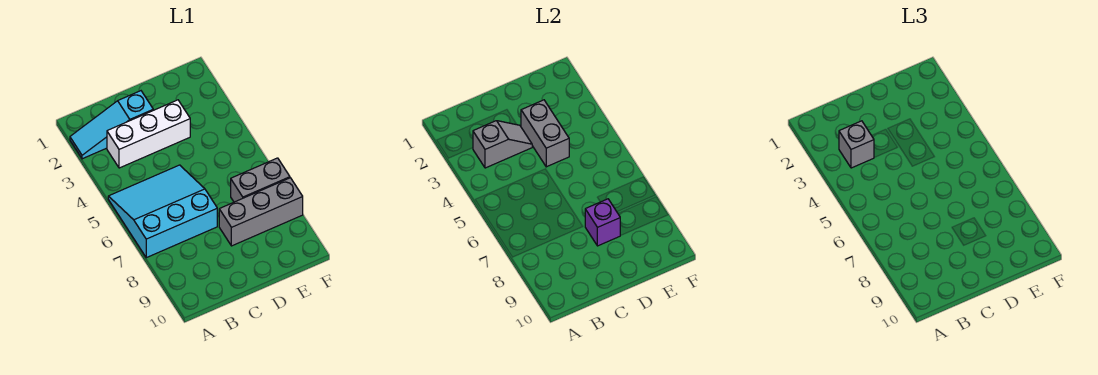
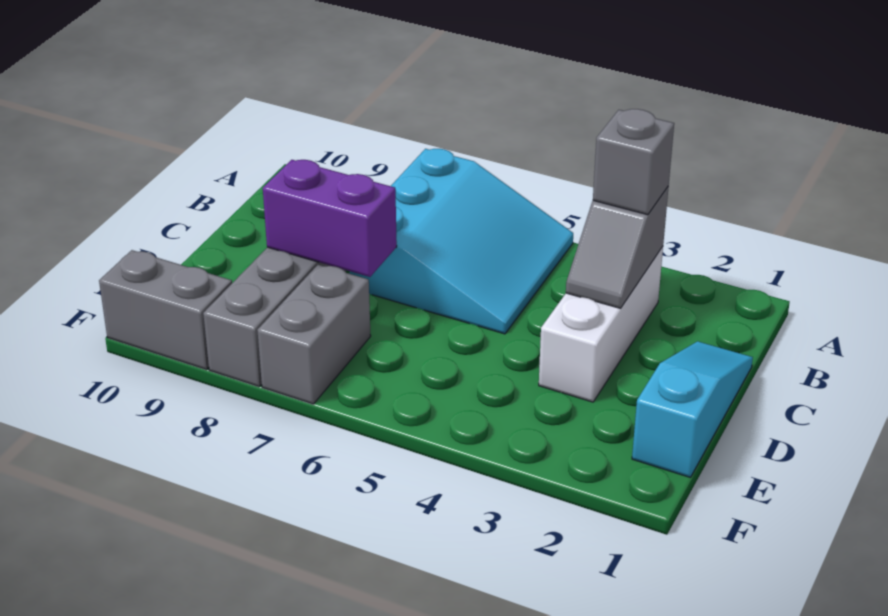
cyan slope A2:C2 level 1 top C -> cyan slope C1:E1 level 1 top E
grey brick D3:D4 level 2 -> grey brick F9:F10 level 1
purple brick D8 level 2 -> purple brick D7:D8 level 2

